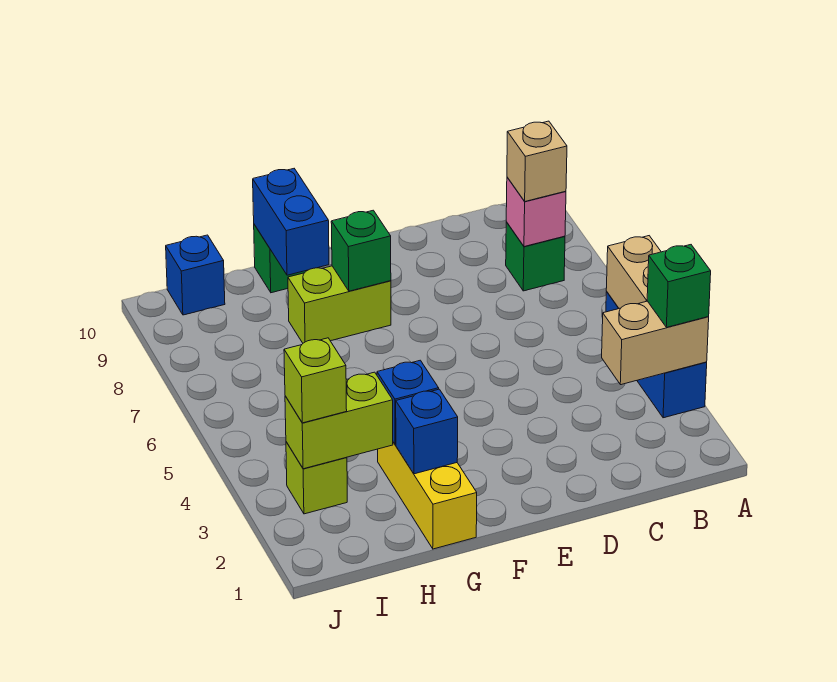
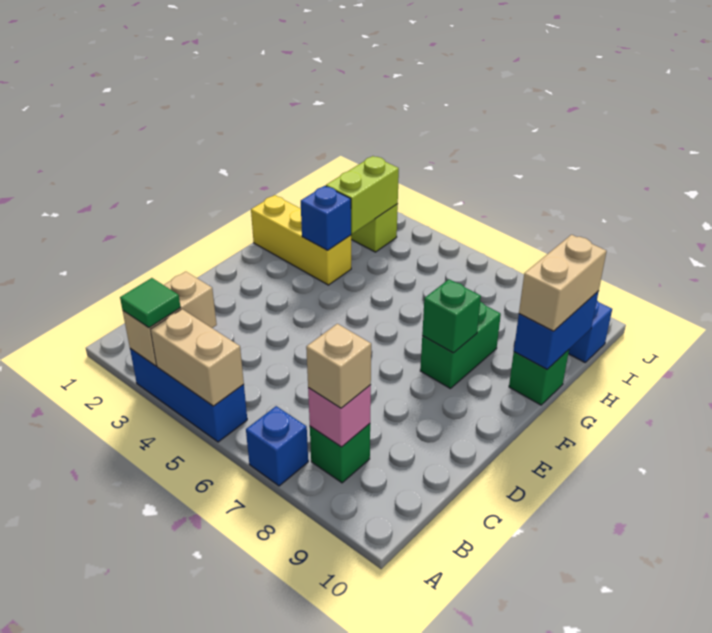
green brick A3 level 3 -> green tile A3 level 3
lime brick F8:G8 level 1 -> green brick F8:G8 level 1
blue brick G2 level 2 -> blue brick A7 level 1
blue brick G9:G10 level 2 -> blue brick G10:H10 level 2
none -> tan brick G10:H10 level 3
lime brick I3 level 3 -> none

